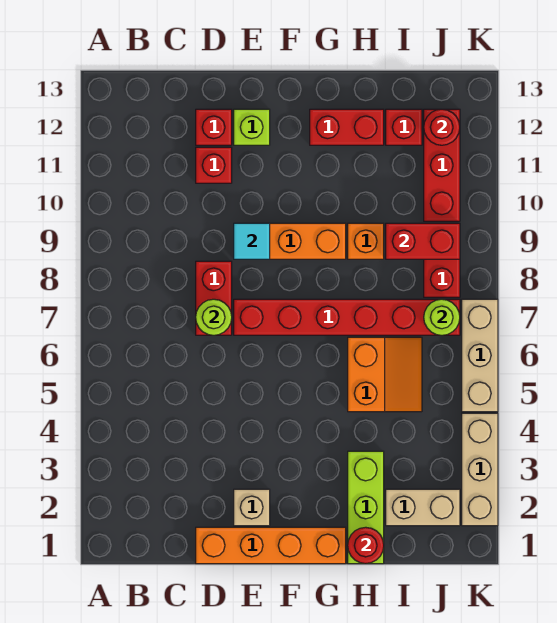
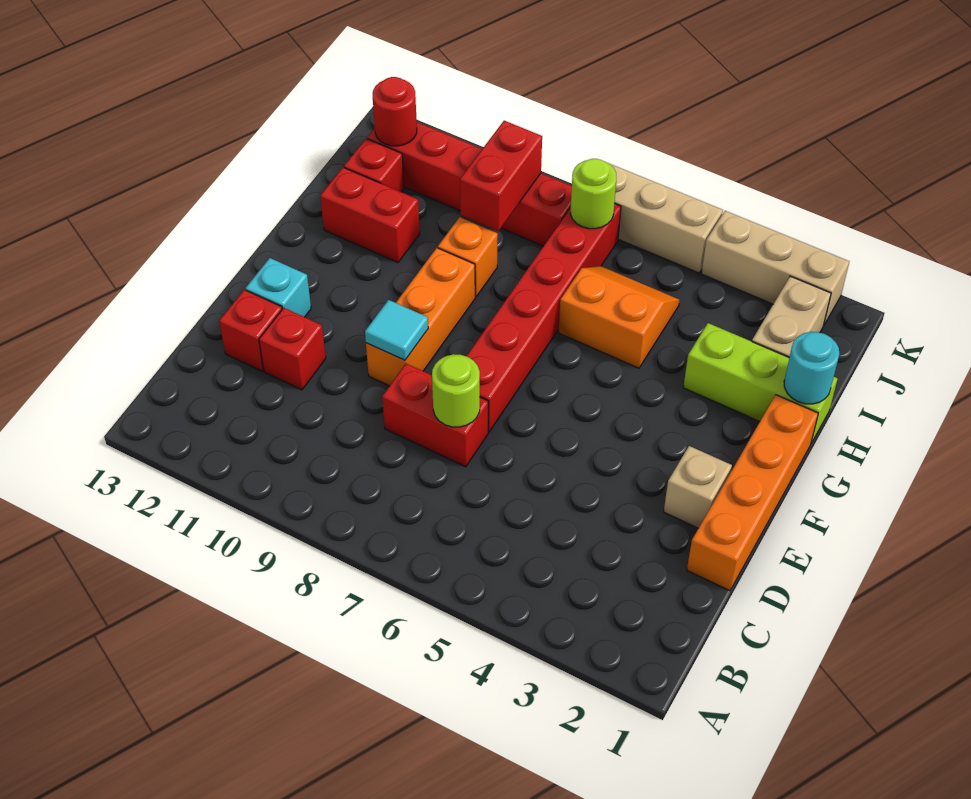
lime brick E12 level 1 -> cyan brick E12 level 1
red brick G12:H12 level 1 -> red brick H11:H12 level 1
red round brick H1 level 2 -> cyan round brick H1 level 2

